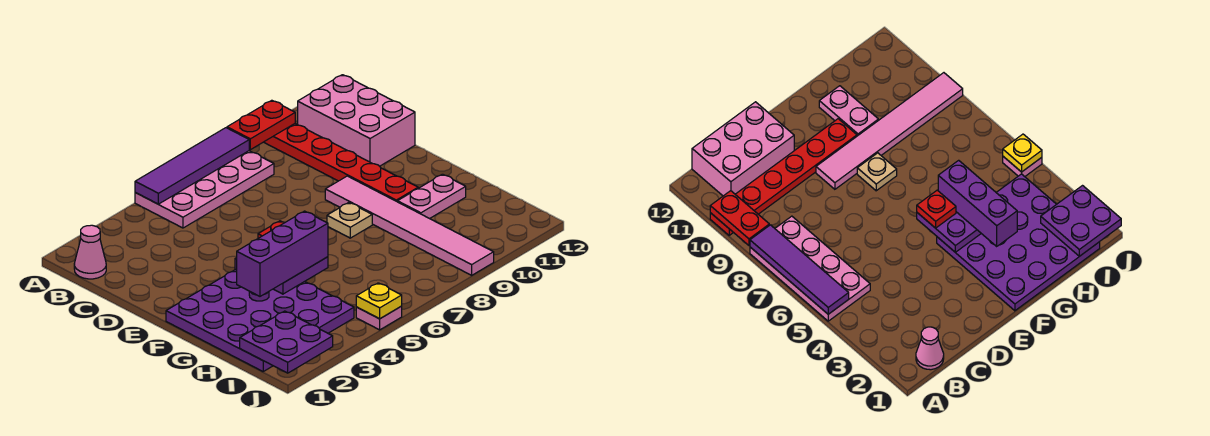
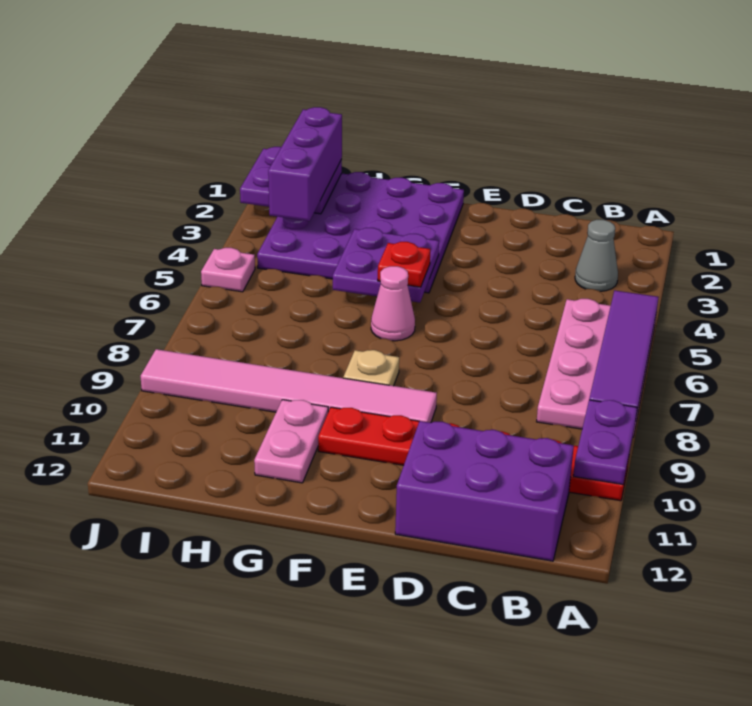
red plate A9:A10 level 2 -> purple plate A9:A10 level 2
pink cone B1 level 1 -> pink cone F6 level 1
none -> grey cone B3 level 1
pink brick B11:D12 level 1 -> purple brick B11:D12 level 1
purple brick G3:G5 level 3 -> purple brick I1:I3 level 3
yellow plate J5 level 2 -> none

